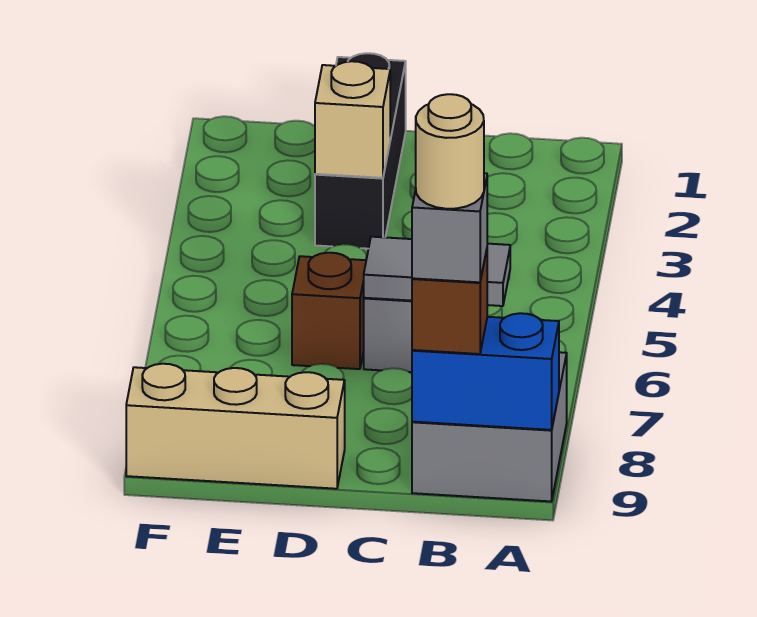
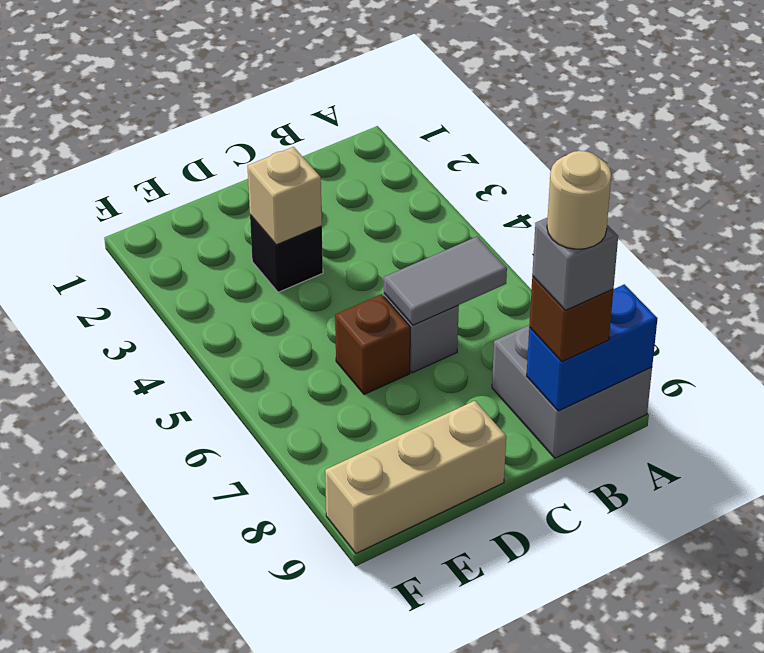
black brick D1:D3 level 1 -> black brick D3 level 1

